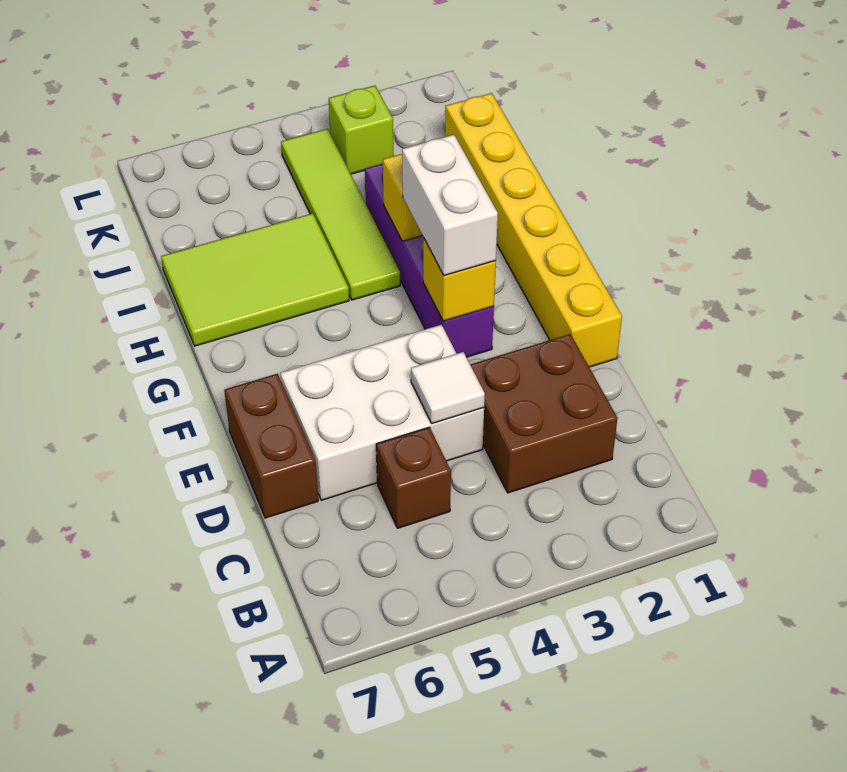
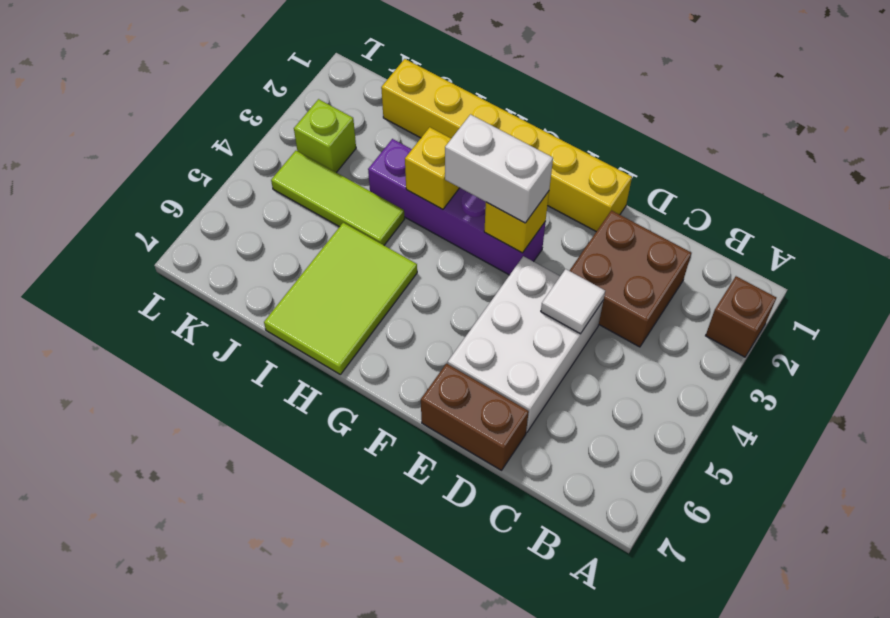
brown brick C5 level 1 -> brown brick A2 level 1
lime tile H4:K4 level 1 -> lime tile I4:K4 level 1

